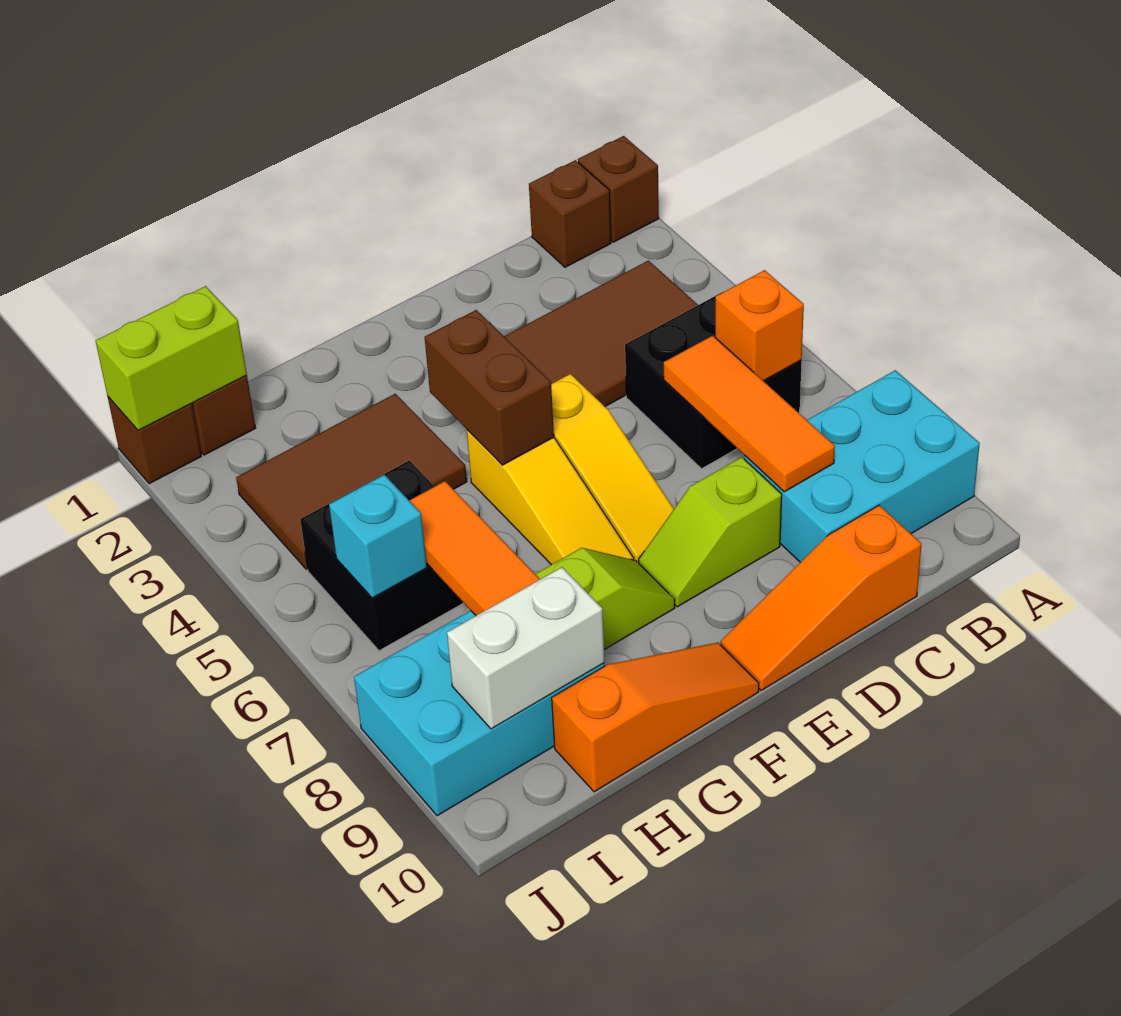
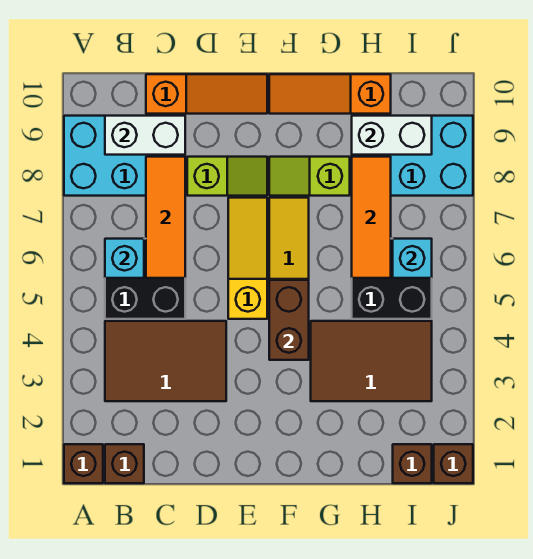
orange brick B6 level 2 -> cyan brick B6 level 2
none -> white brick B9:C9 level 2
lime brick I1:J1 level 2 -> none

